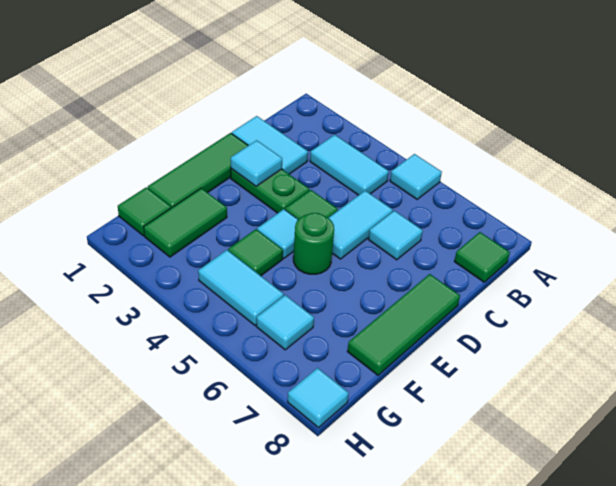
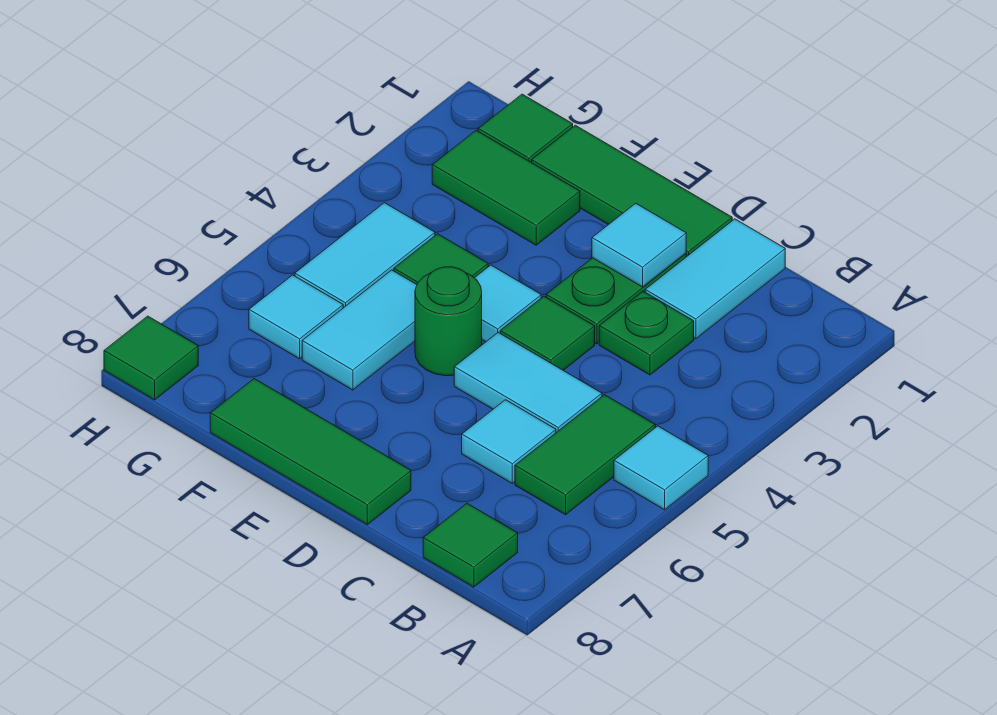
cyan tile B3:B4 level 1 -> cyan tile F5:F6 level 1
none -> green tile B5:B6 level 1
none -> green plate C3 level 1
cyan tile H8 level 1 -> green tile H8 level 1

